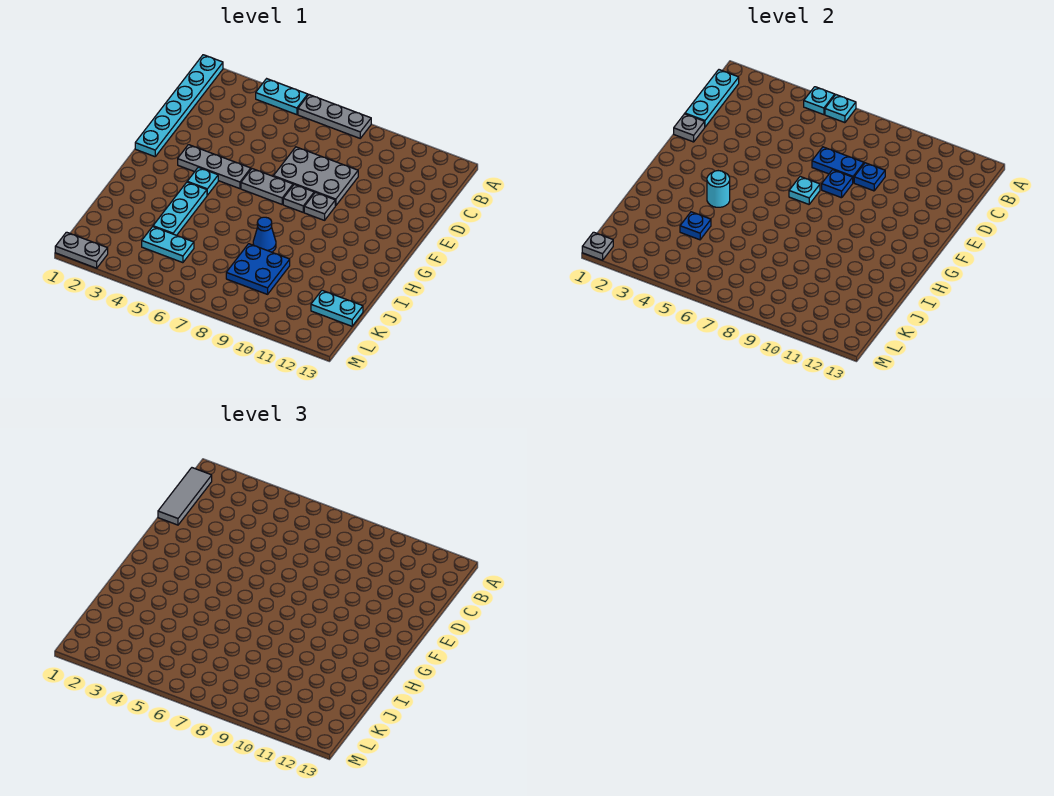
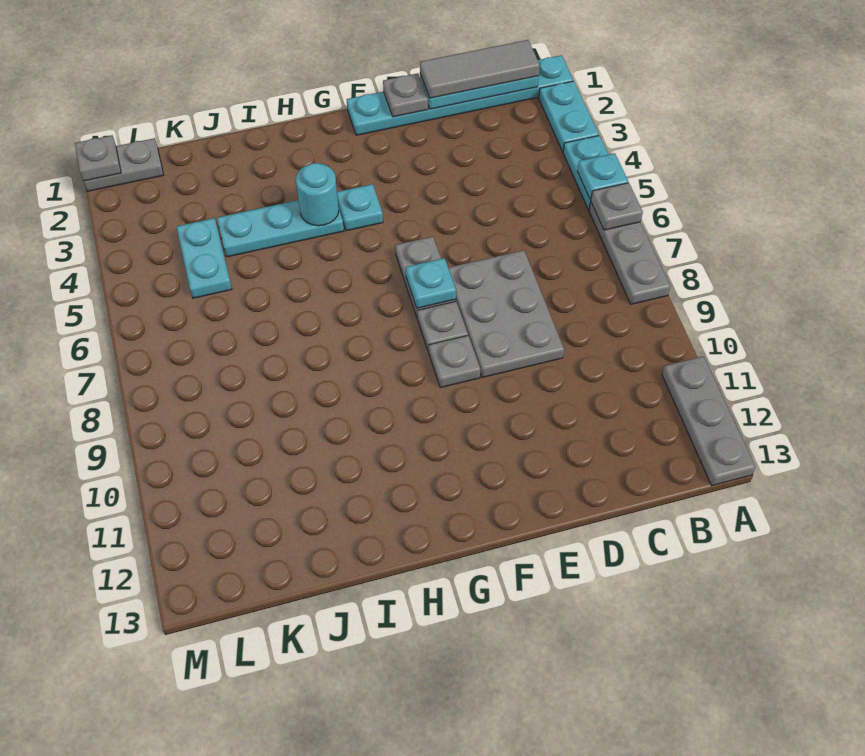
cyan plate A6 level 2 -> grey plate A6 level 2
blue plate D7:D8 level 2 -> none
blue plate D9 level 2 -> none
blue plate E8 level 2 -> none
grey plate F3:F5 level 1 -> grey plate A11:A13 level 1
blue cone I8 level 1 -> none
blue plate J4 level 2 -> none
blue plate J8:K9 level 1 -> none
cyan plate K12:K13 level 1 -> cyan plate A2:A3 level 1
grey plate M1:M2 level 1 -> grey plate L1:M1 level 1

